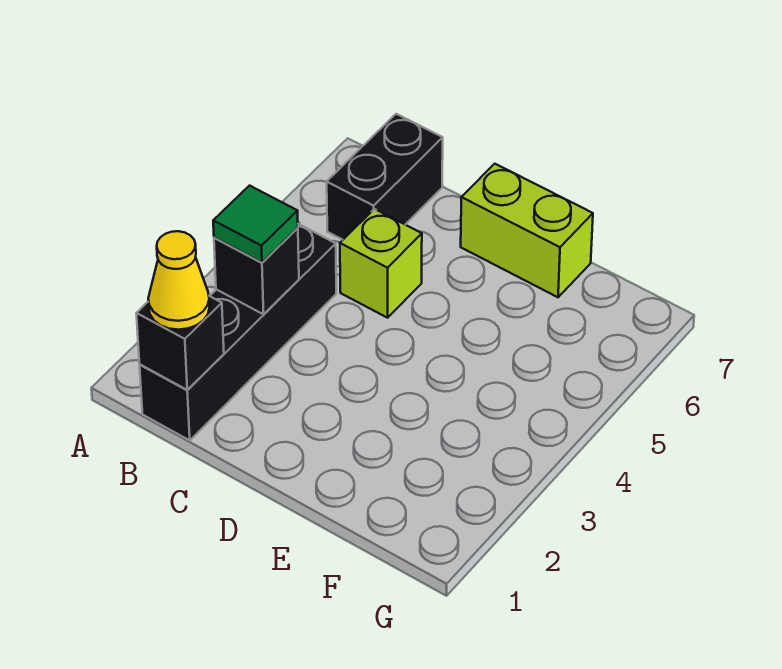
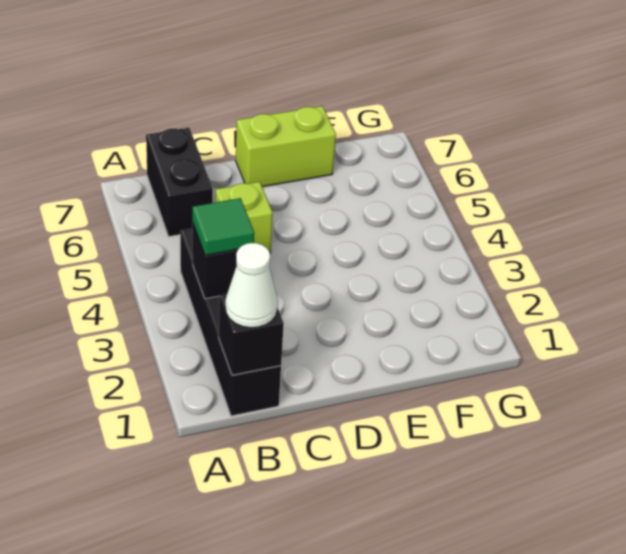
yellow cone B1 level 3 -> white cone B1 level 3

